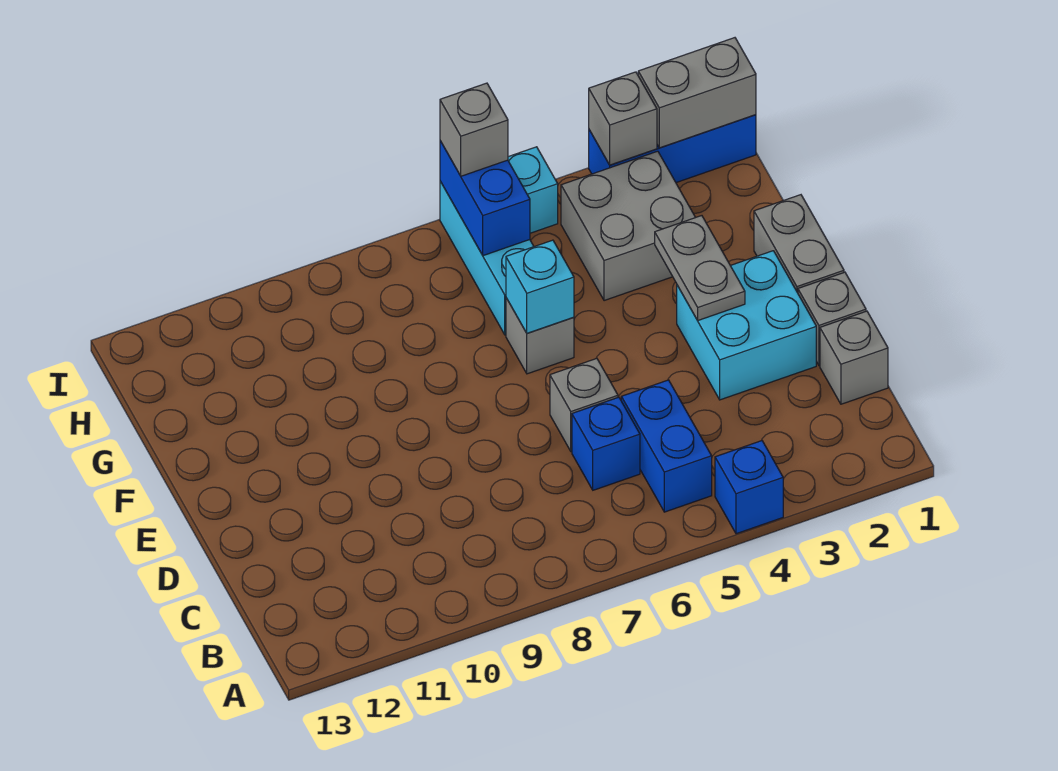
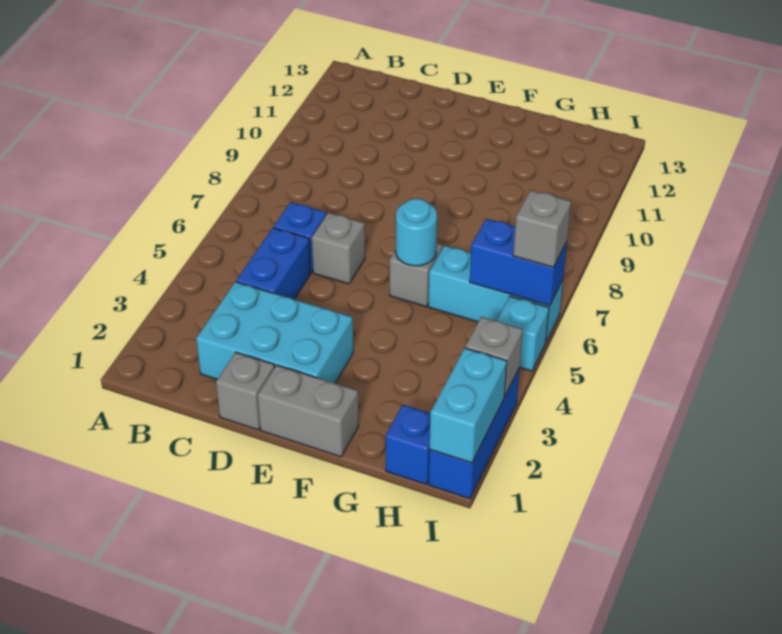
blue brick A4 level 1 -> blue brick H1 level 1
blue brick B5:C5 level 1 -> blue brick C4:C5 level 1
grey brick C1 level 1 -> none
cyan brick D2:E3 level 1 -> cyan brick C2:E3 level 1
grey plate E3:F3 level 2 -> none
cyan brick F6 level 2 -> cyan round brick F6 level 2
grey brick G3:H4 level 1 -> none
grey brick I1:I2 level 2 -> cyan brick I1:I2 level 2

